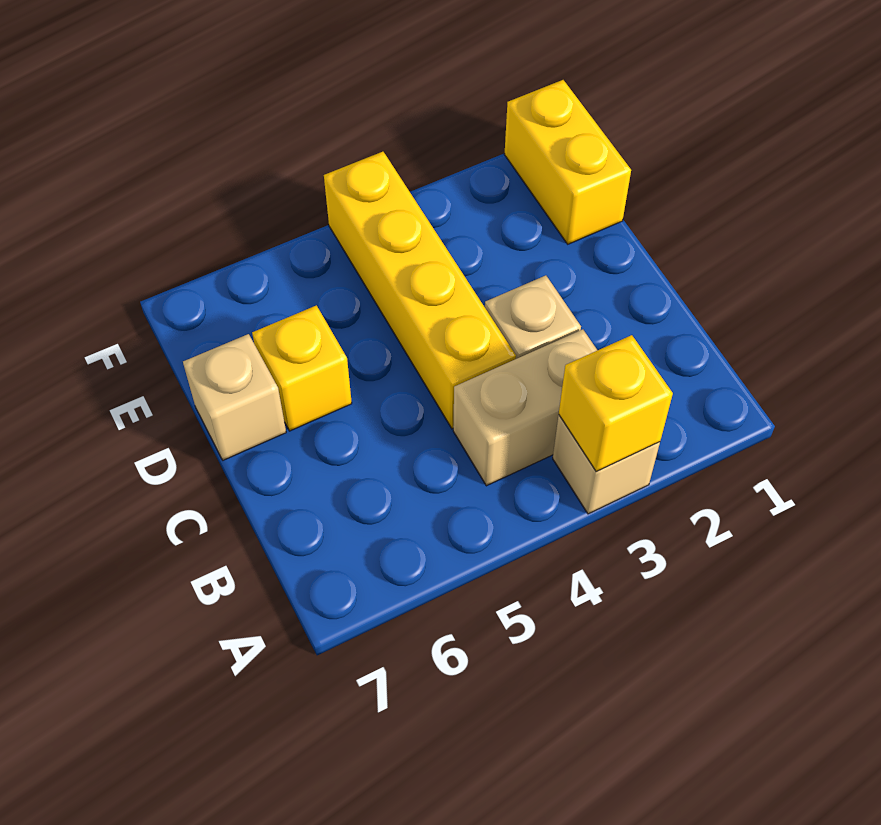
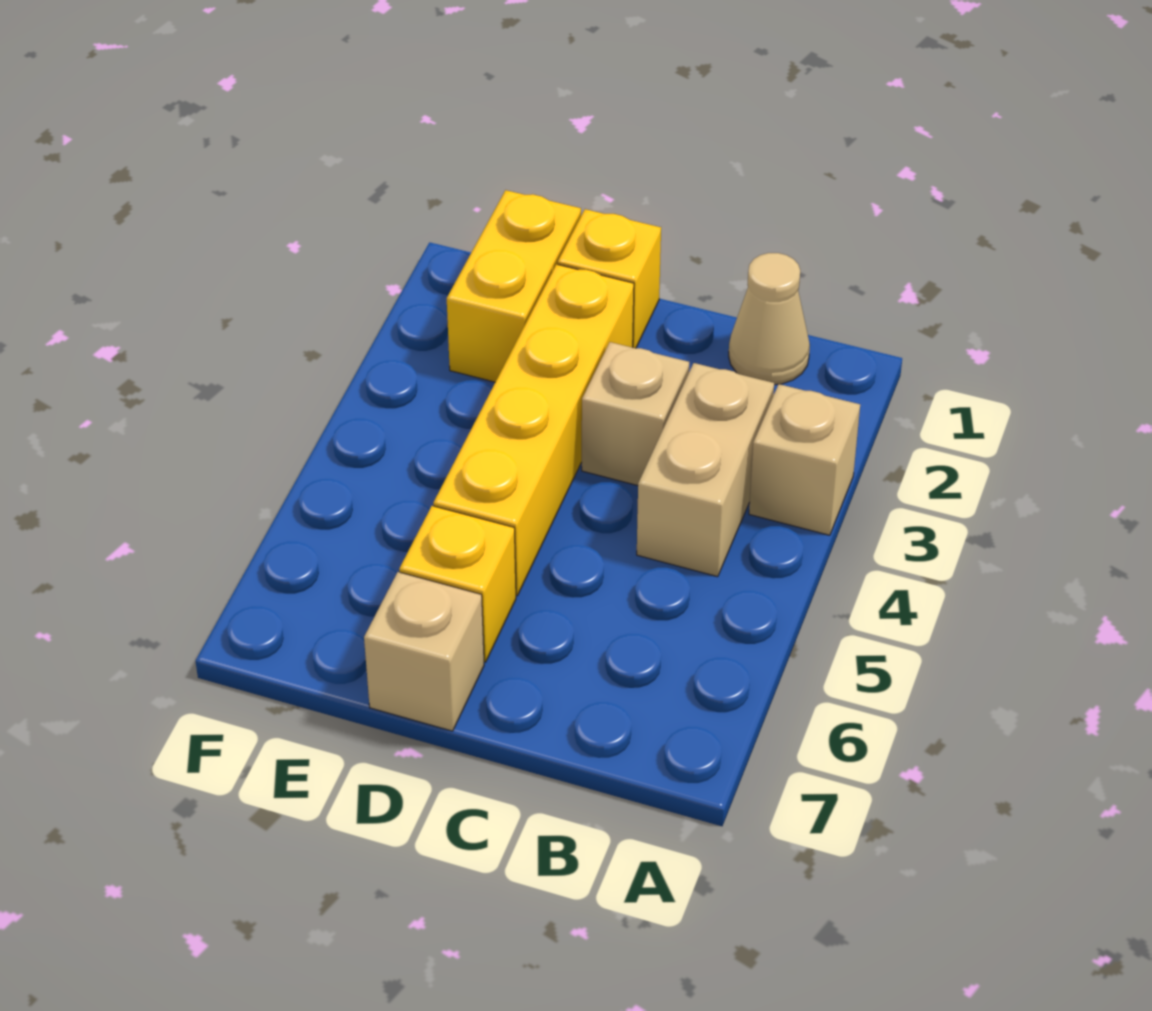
yellow brick A3 level 2 -> yellow brick D1 level 1
none -> tan cone B1 level 1
yellow brick C4:F4 level 1 -> yellow brick D2:D5 level 1
yellow brick E1:F1 level 1 -> yellow brick E1:E2 level 1

